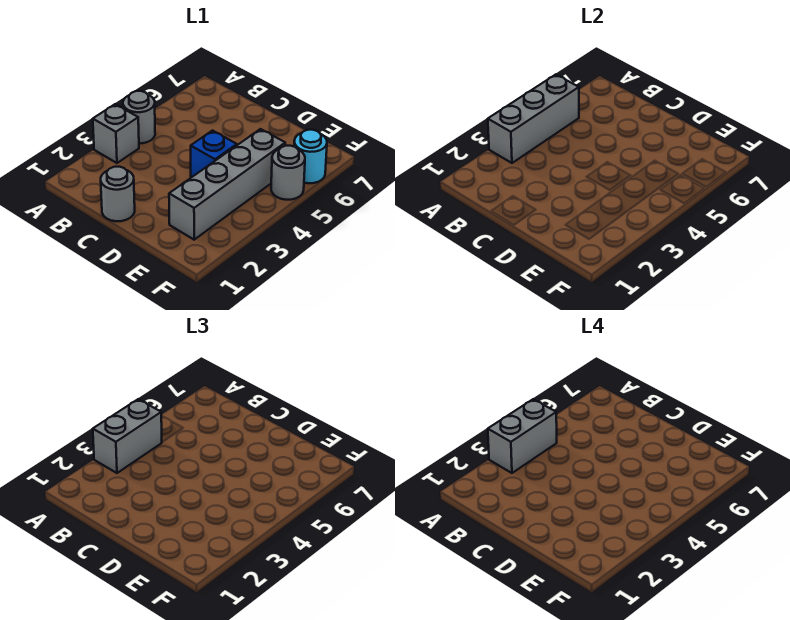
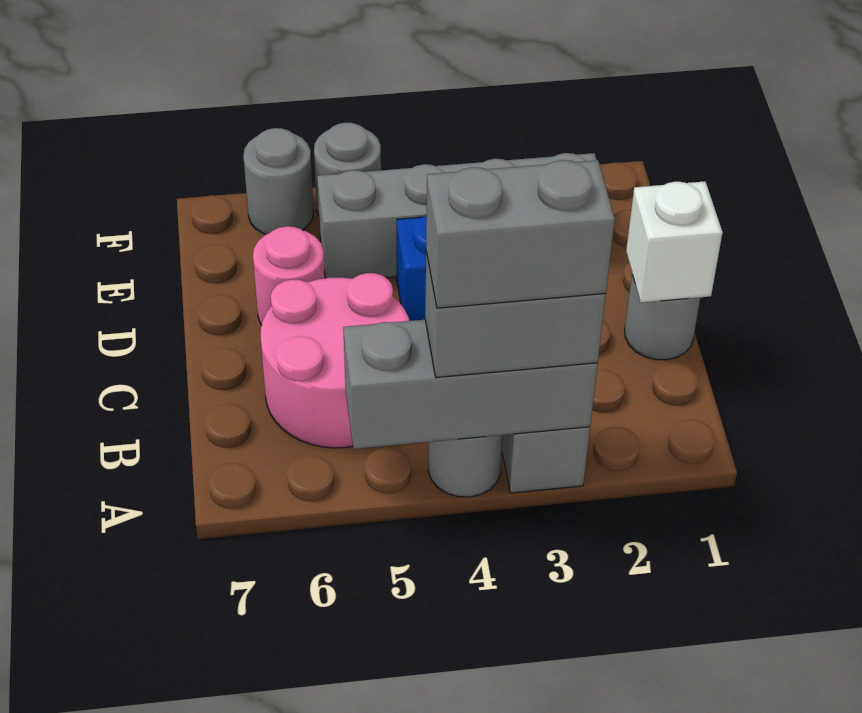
none -> pink round brick B5:C6 level 1
none -> white brick C1 level 2
none -> pink round brick D6 level 1
cyan round brick F6 level 1 -> grey round brick F6 level 1

